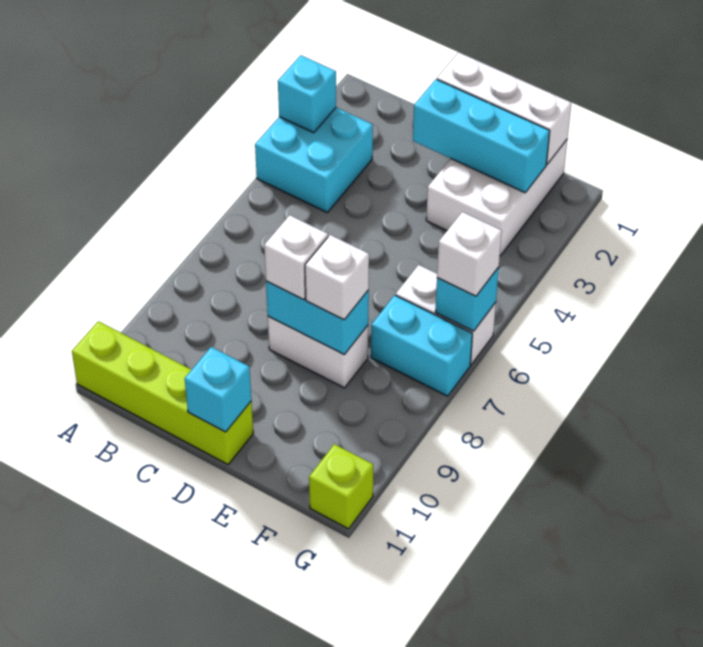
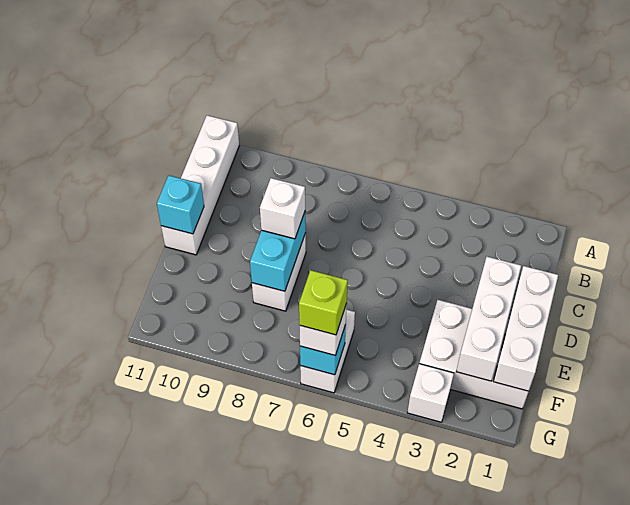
cyan brick A3:B4 level 1 -> none
cyan brick A3 level 2 -> none
lime brick A11:D11 level 1 -> white brick A11:D11 level 1
cyan brick D2:F2 level 2 -> white brick D2:F2 level 2
white brick E8 level 3 -> white brick G3 level 1
cyan brick F7:G7 level 1 -> none
lime brick G11 level 1 -> lime brick G6 level 4

